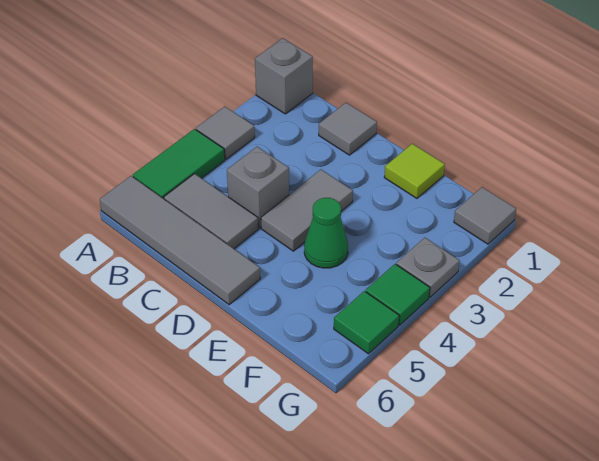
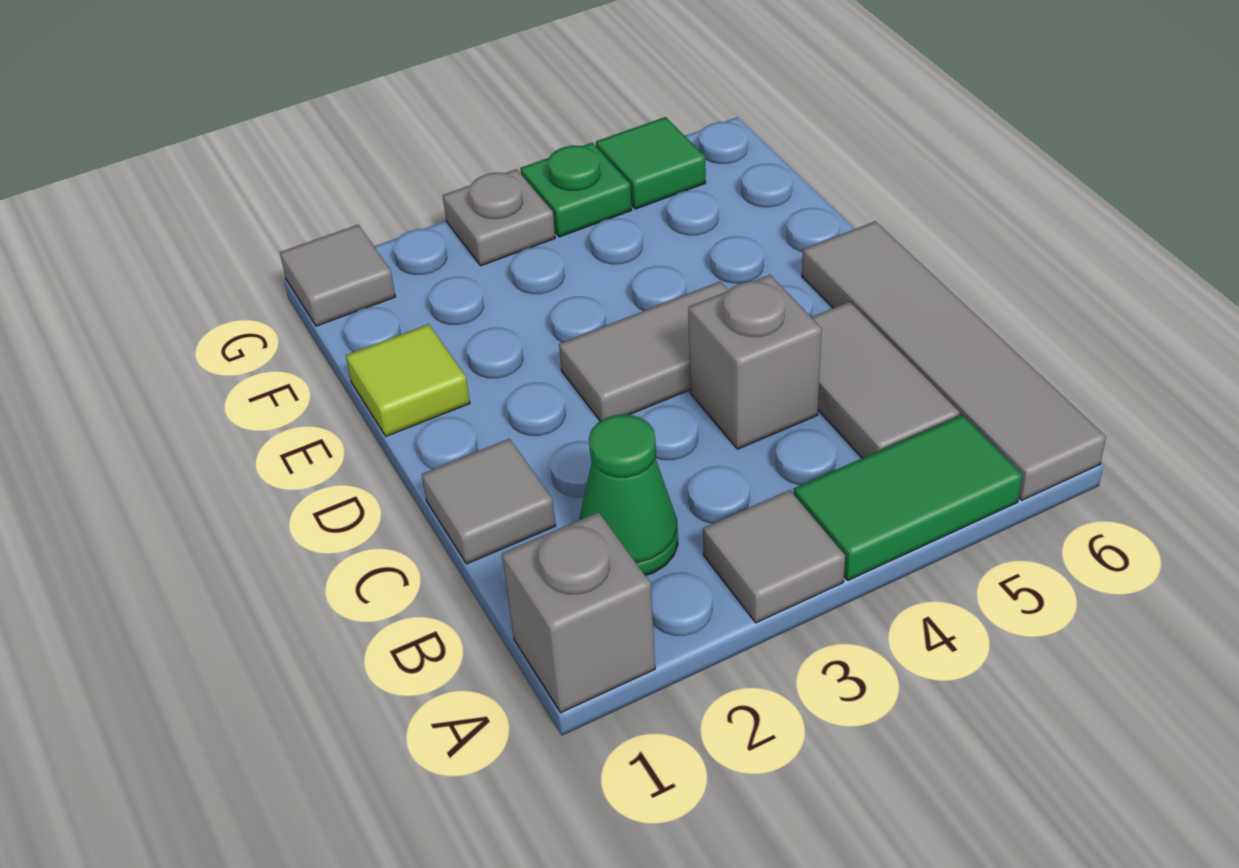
green cone E4 level 1 -> green cone B2 level 1
green tile G4 level 1 -> green plate G4 level 1

